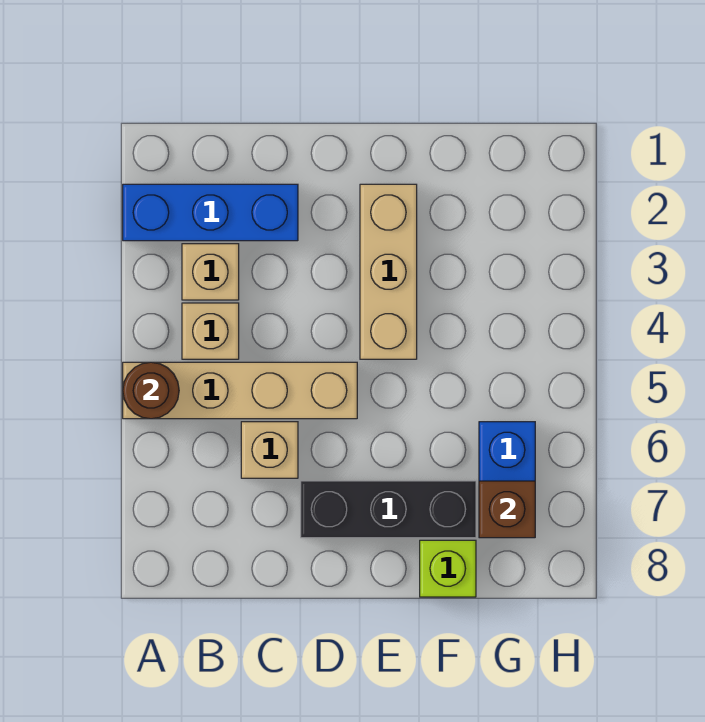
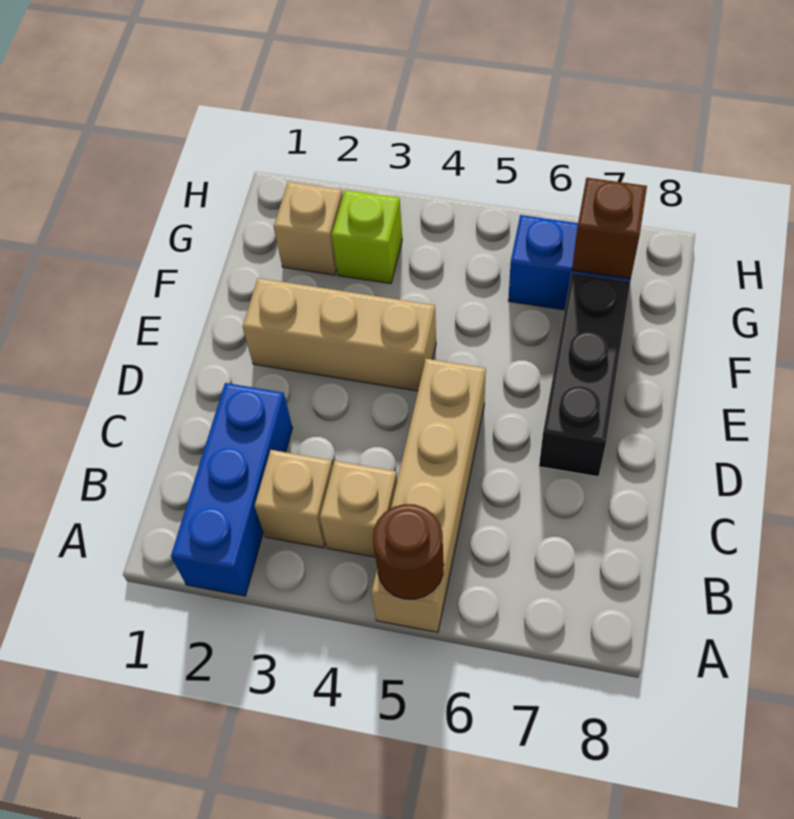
tan brick C6 level 1 -> tan brick G2 level 1
lime brick F8 level 1 -> lime brick G3 level 1

